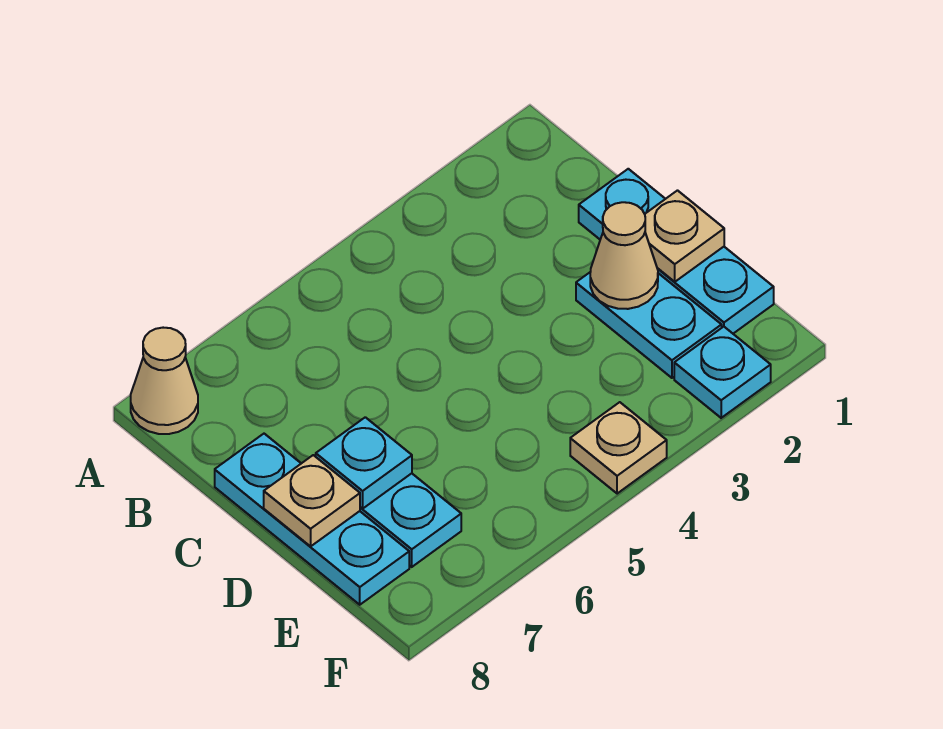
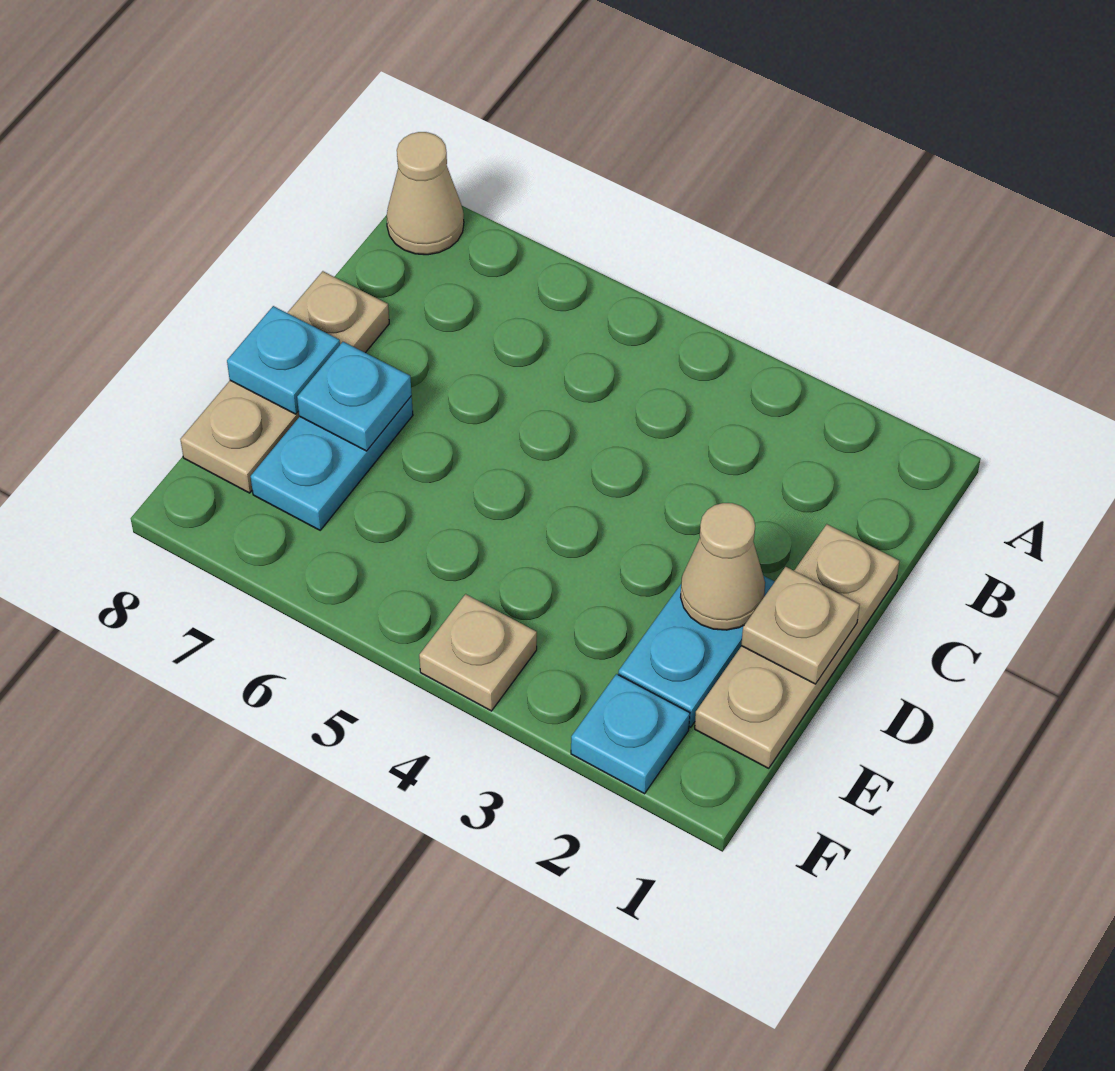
cyan plate C1:E1 level 1 -> tan plate C1:E1 level 1
cyan plate C8:E8 level 1 -> tan plate C8:E8 level 1
tan plate D8 level 2 -> cyan plate D8 level 2

